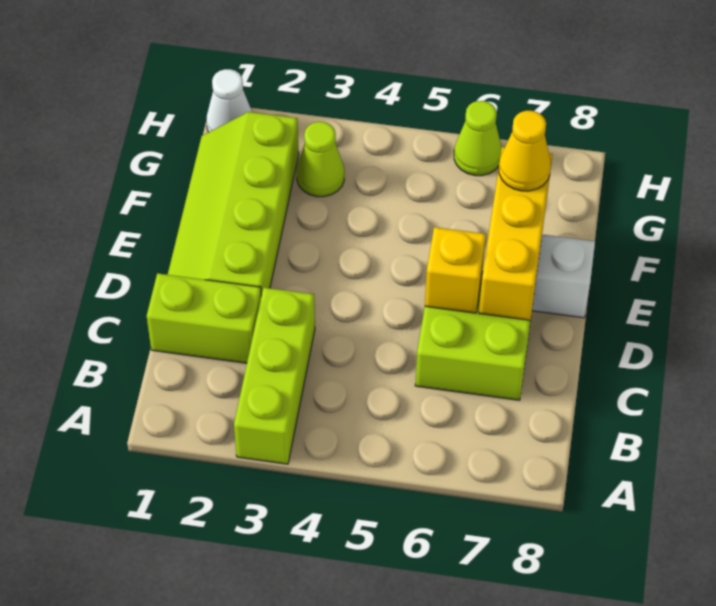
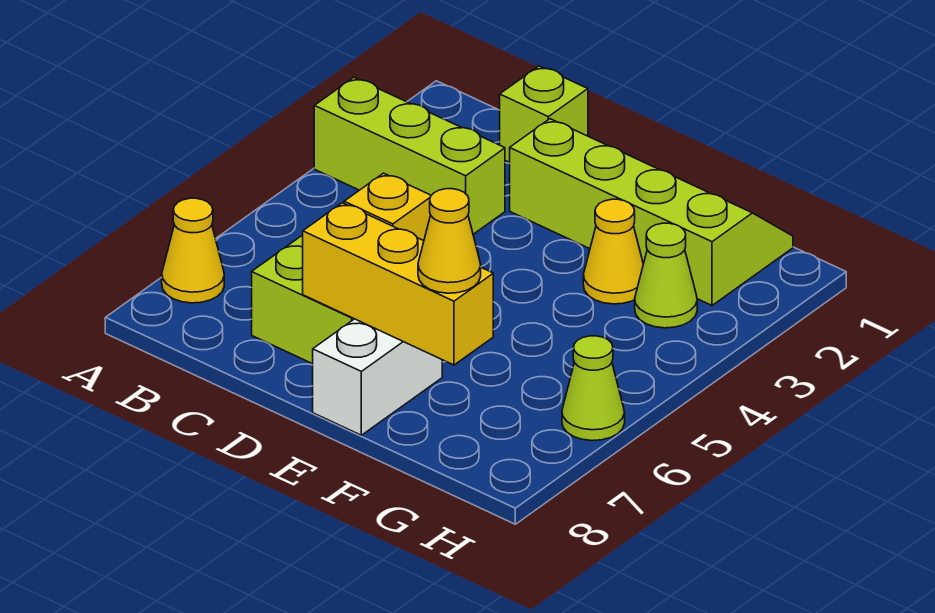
none -> yellow cone A7 level 1
lime brick C1:C2 level 1 -> lime brick C1 level 1
none -> yellow cone F3 level 1
white cone H1 level 1 -> none

